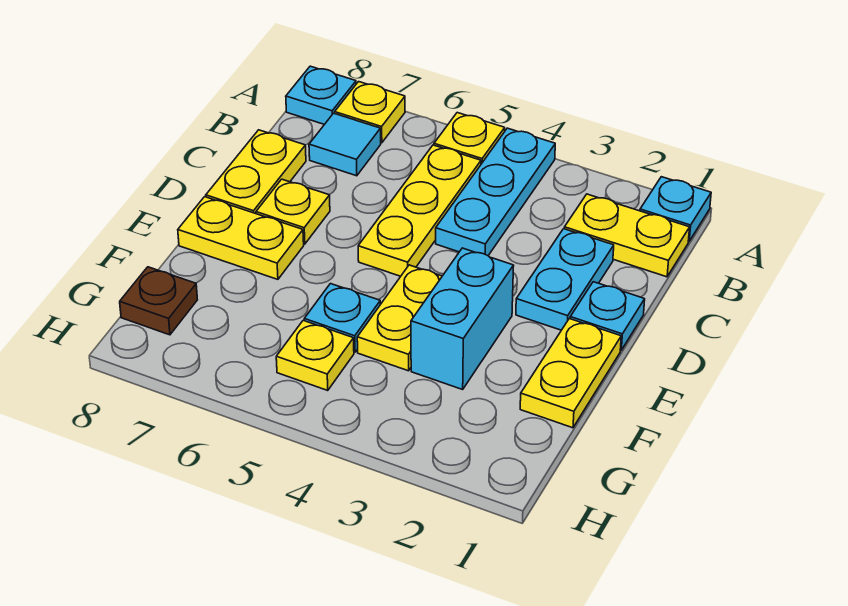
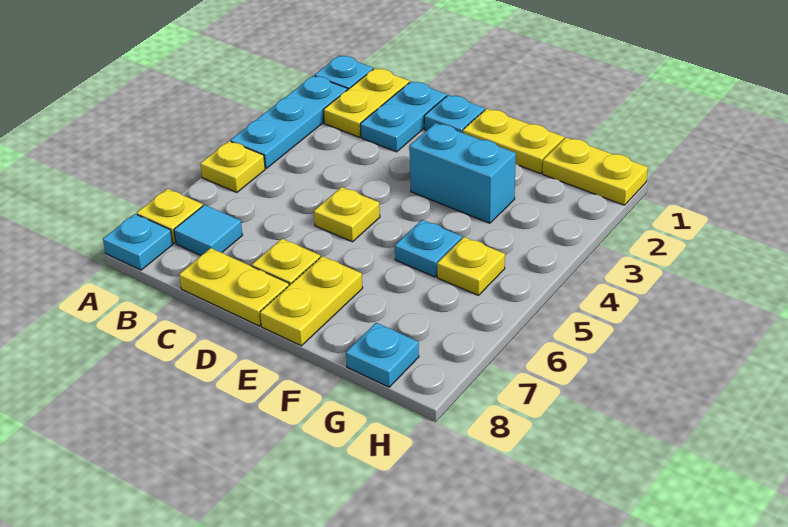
cyan plate A4:C4 level 1 -> cyan plate A2:A4 level 1
yellow plate B5:D5 level 1 -> yellow plate D5 level 1
cyan plate C2:D2 level 1 -> cyan plate C1:C2 level 1
yellow plate E4:F4 level 1 -> yellow plate G1:H1 level 1
brown plate G8 level 1 -> cyan plate G8 level 1

